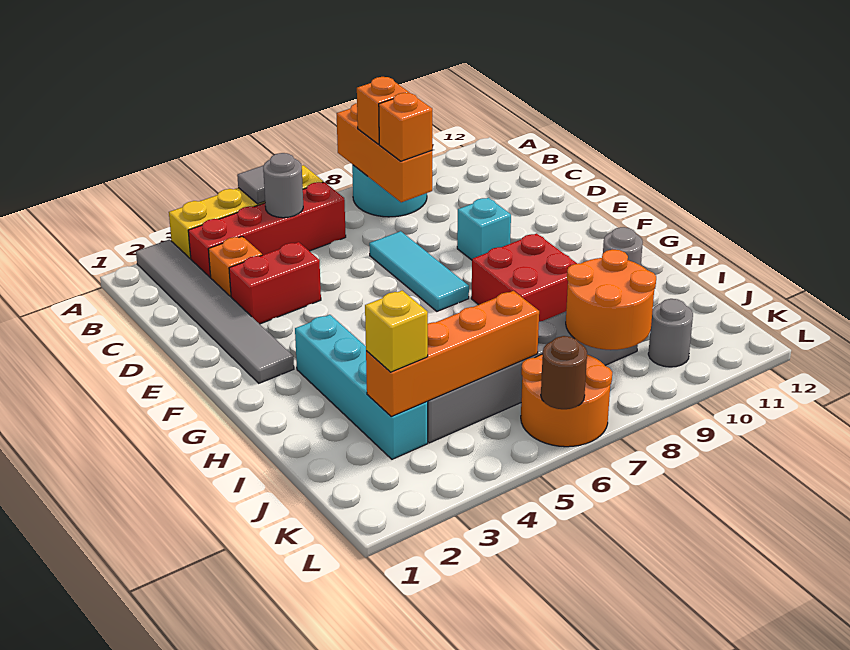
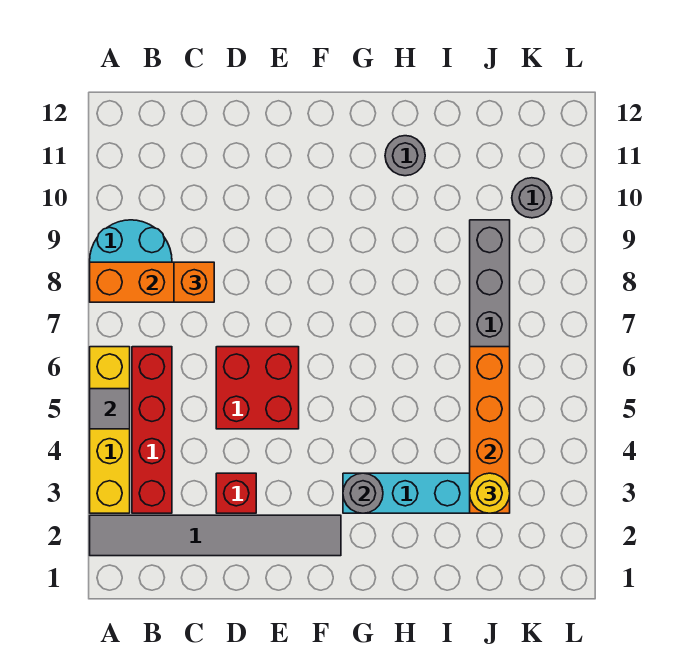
grey round brick B5 level 2 -> grey round brick G3 level 2
orange brick B8 level 3 -> none
orange brick C3 level 1 -> none
red brick D3:D4 level 1 -> red brick D3 level 1
cyan tile D7:F7 level 1 -> none
cyan brick E9 level 1 -> none
red brick G8:H9 level 1 -> red brick D5:E6 level 1
yellow brick J3 level 3 -> yellow round brick J3 level 3
orange round brick J8:K9 level 2 -> none
orange round brick K6:L7 level 1 -> none
brown round brick L6 level 2 -> none

